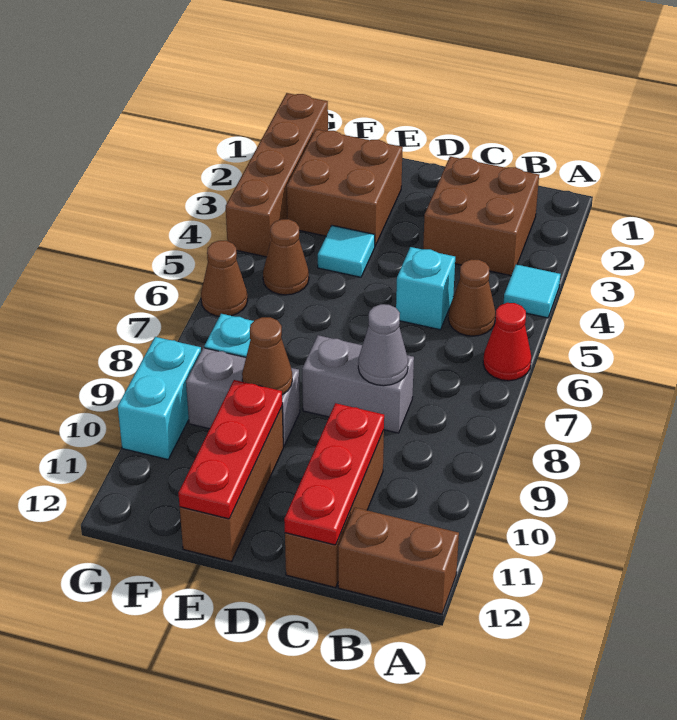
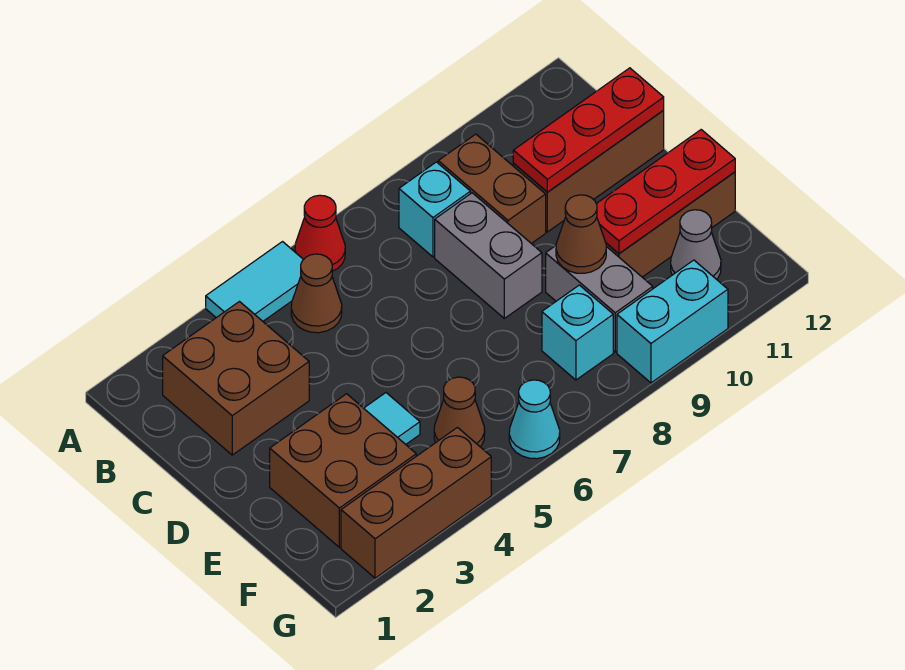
cyan tile A4 level 1 -> cyan tile A4:A5 level 1
brown brick A12:B12 level 1 -> brown brick B9:C9 level 1
cyan brick C5 level 1 -> cyan brick B8 level 1
grey cone C8 level 2 -> grey cone F11 level 1
brown brick G1:G4 level 1 -> brown brick G2:G4 level 1
brown cone G6 level 1 -> cyan cone G6 level 1

